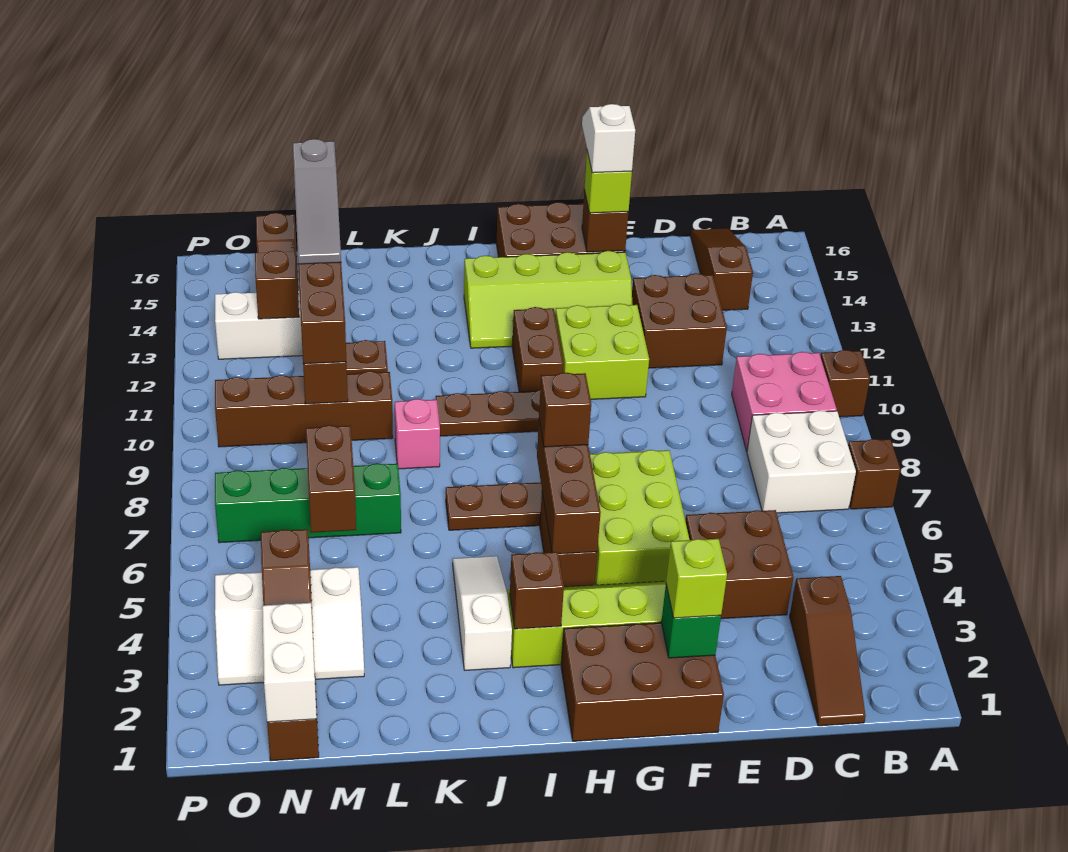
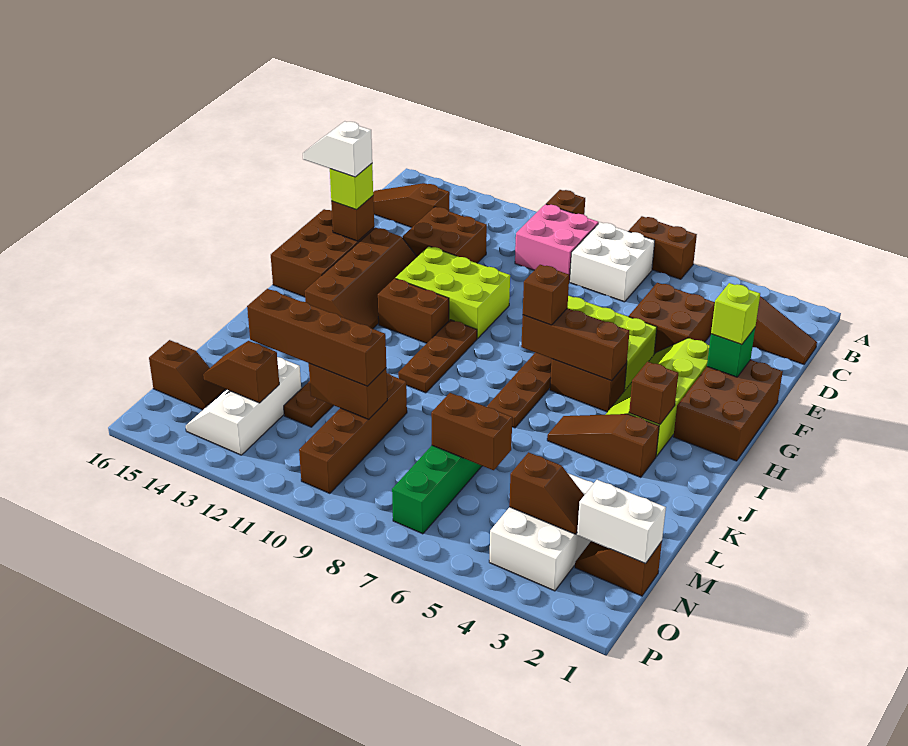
brown brick A7 level 1 -> brown brick A6:A7 level 1
lime brick F11:G12 level 1 -> lime brick F10:G12 level 1
lime slope F13:I14 level 1 top 14 -> brown slope F13:I14 level 1 top 14
white slope J3:J5 level 1 top 3 -> brown slope J3:J5 level 1 top 3
pink brick K9 level 1 -> none
white slope M3:O4 level 1 top 4 -> white brick M3:O4 level 1
grey slope M12:M14 level 4 top 14 -> none

